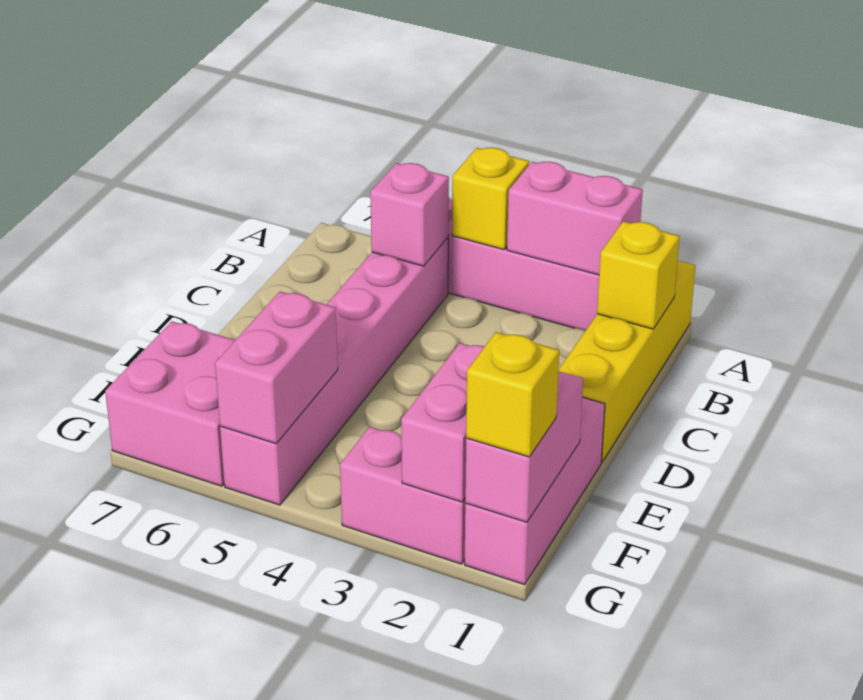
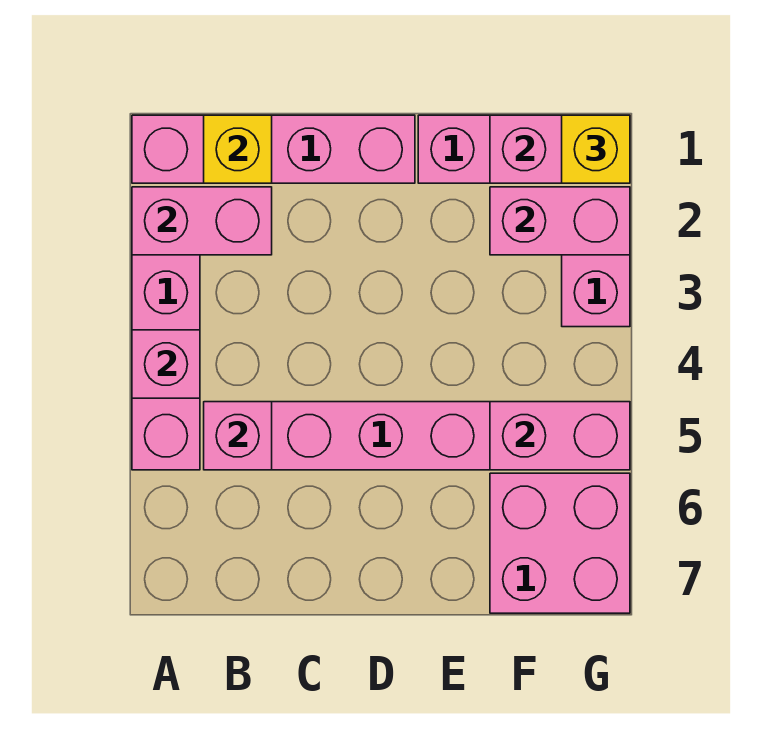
yellow brick A1:D1 level 1 -> pink brick A1:D1 level 1
pink brick A2:A3 level 2 -> pink brick A2:B2 level 2
yellow brick A4 level 2 -> pink brick A4 level 2

